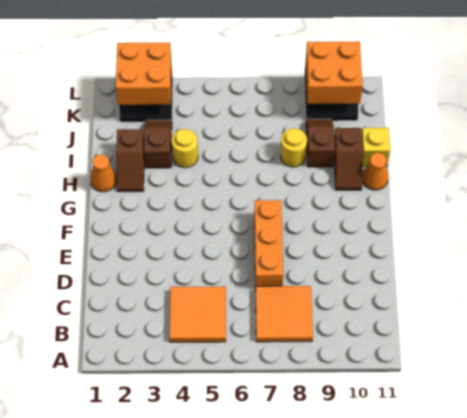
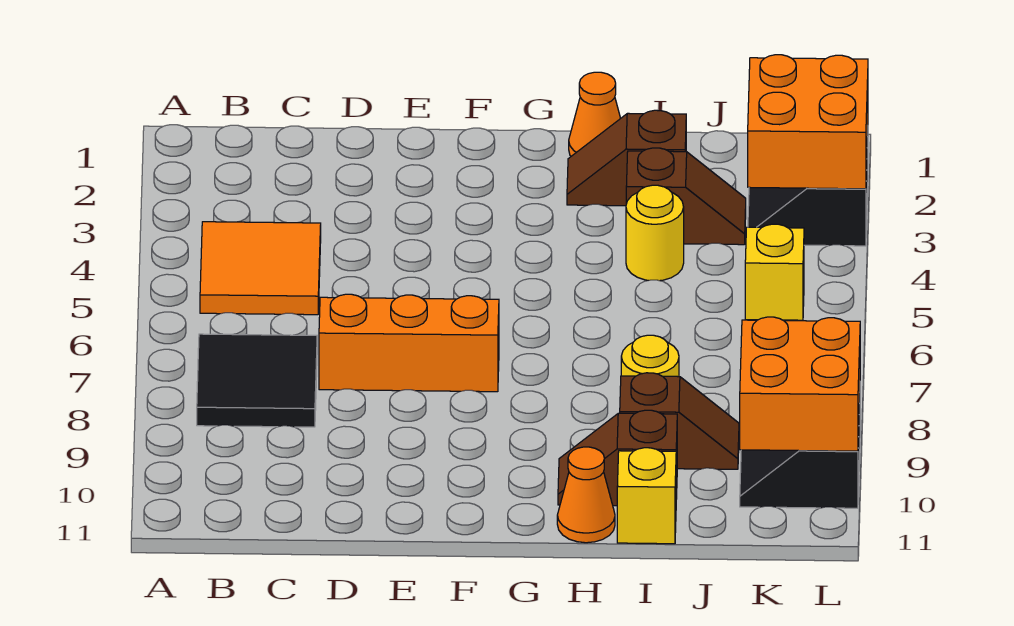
orange tile B7:C8 level 1 -> black tile B7:C8 level 1
none -> yellow brick K5 level 1

